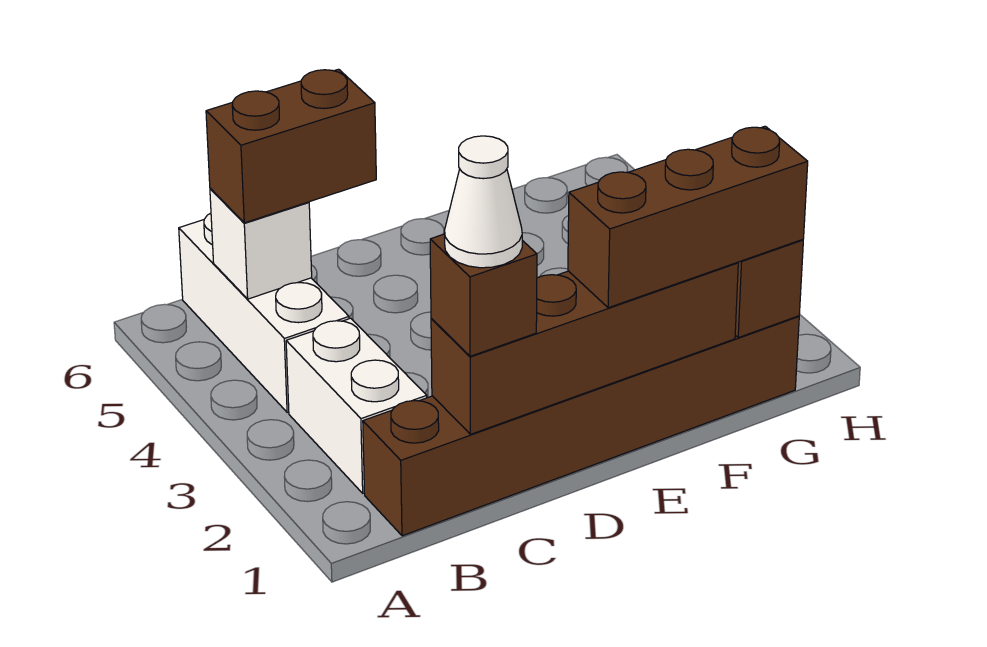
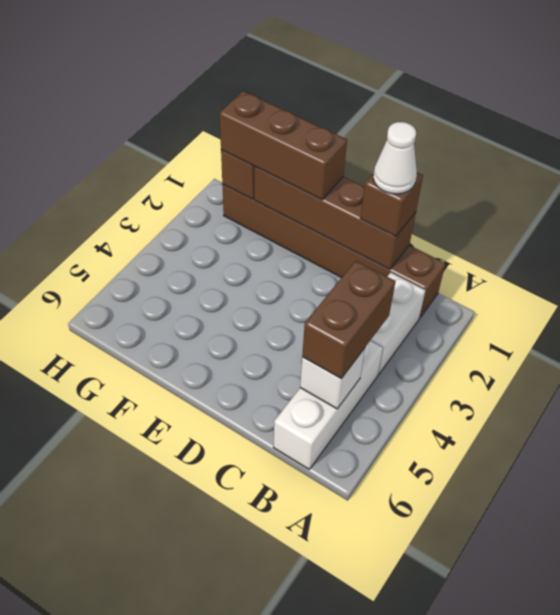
brown brick B5:C5 level 3 -> brown brick B4:B5 level 3

